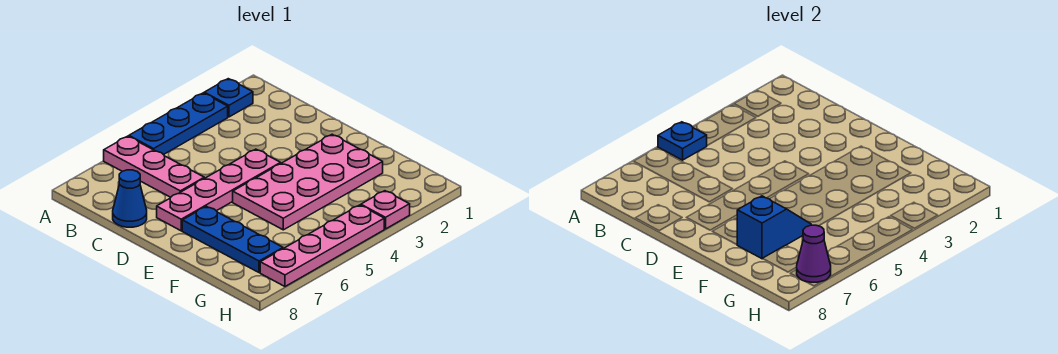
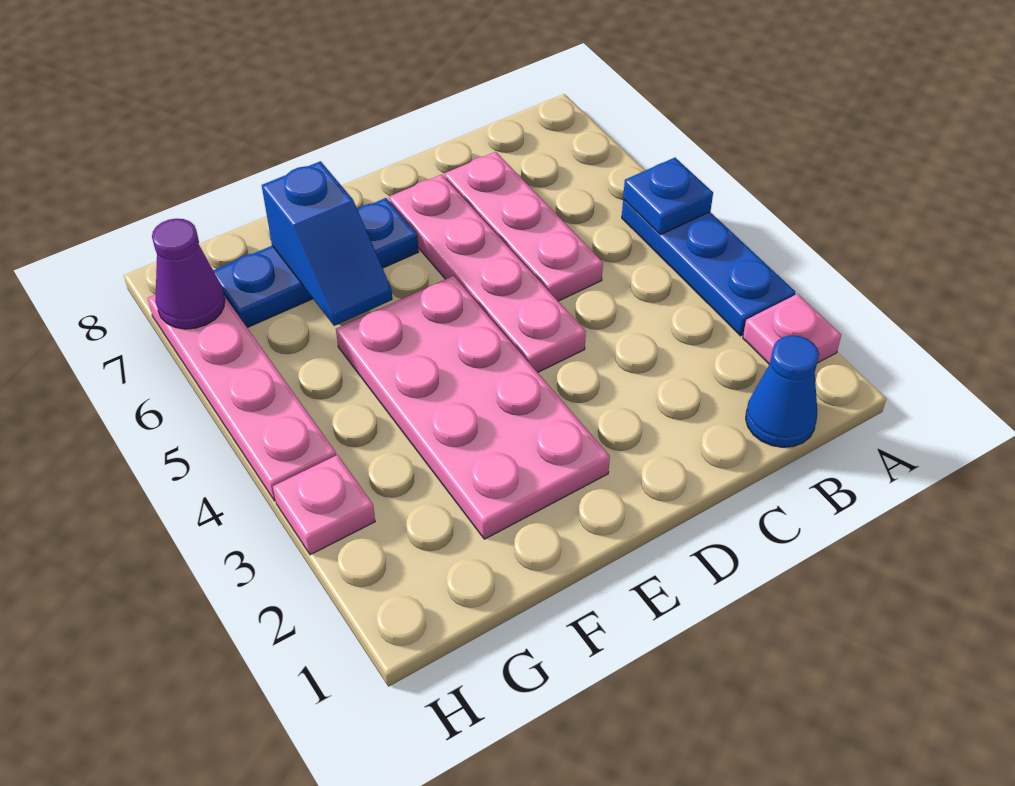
blue plate A2 level 1 -> pink plate A2 level 1
pink plate A6:C6 level 1 -> pink plate C5:C7 level 1
blue cone C8 level 1 -> blue cone B1 level 1

